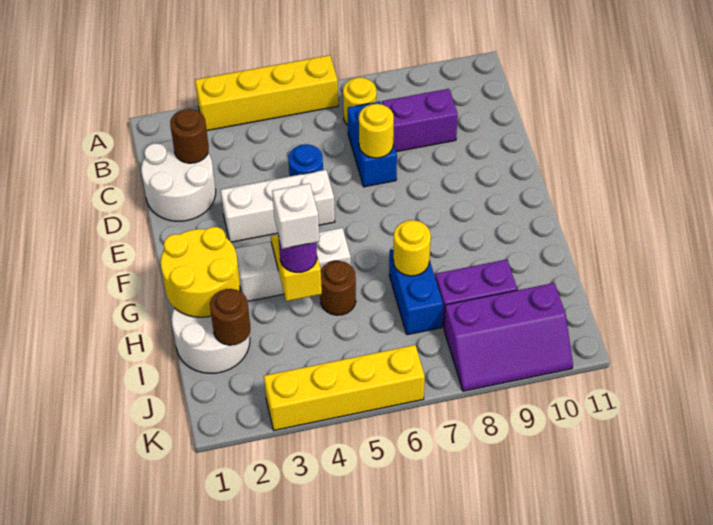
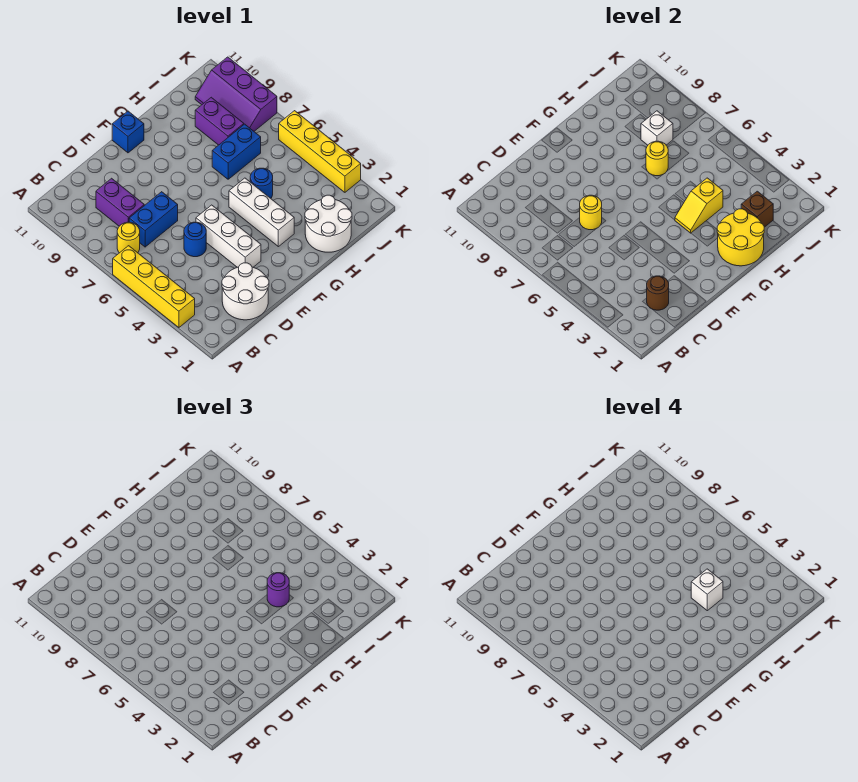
none -> blue brick F11 level 1
brown round brick H5 level 1 -> blue round brick H5 level 1
brown round brick I2 level 2 -> brown brick I2 level 2
none -> white brick I8 level 2
purple slope J8:K10 level 1 top J -> purple slope J8:K10 level 1 top K

